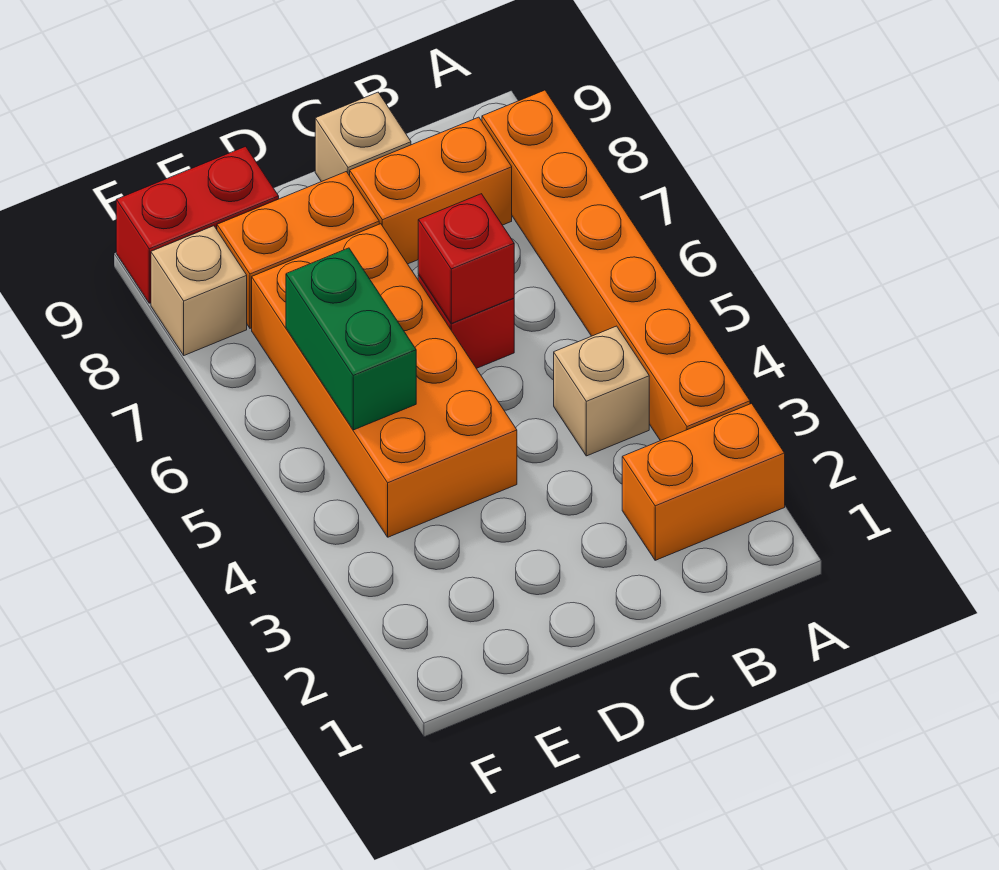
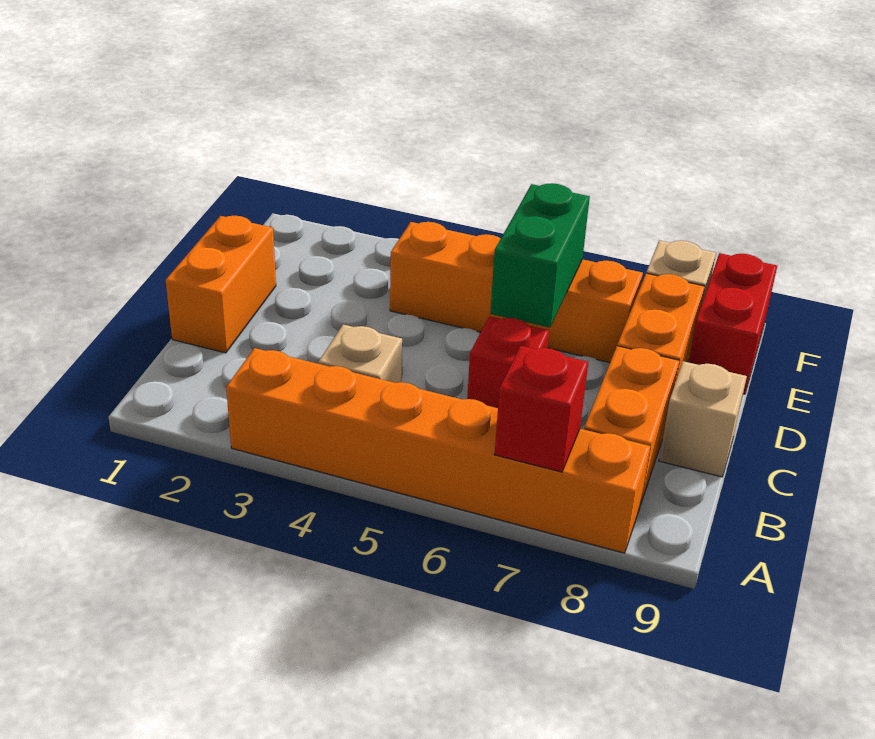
orange brick A2:B2 level 1 -> orange brick C1:D1 level 1
red brick C6 level 2 -> red brick A7 level 2
orange brick D4:E7 level 1 -> orange brick E4:E7 level 1
green brick E5:E6 level 2 -> green brick D6:E6 level 2

